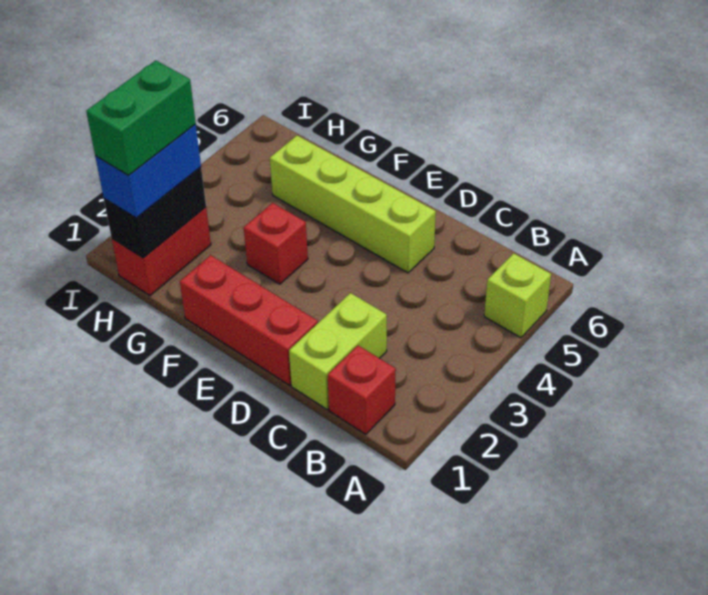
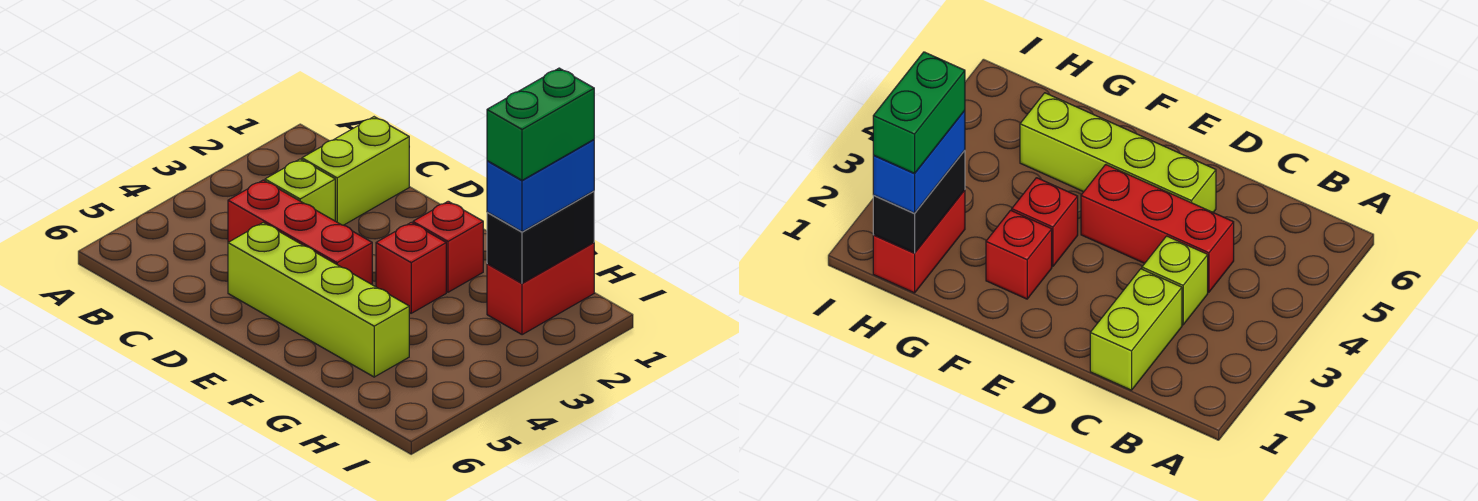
lime brick A5 level 1 -> lime brick C3 level 1
red brick B1 level 1 -> red brick F2 level 1
red brick D1:F1 level 1 -> red brick C4:E4 level 1

